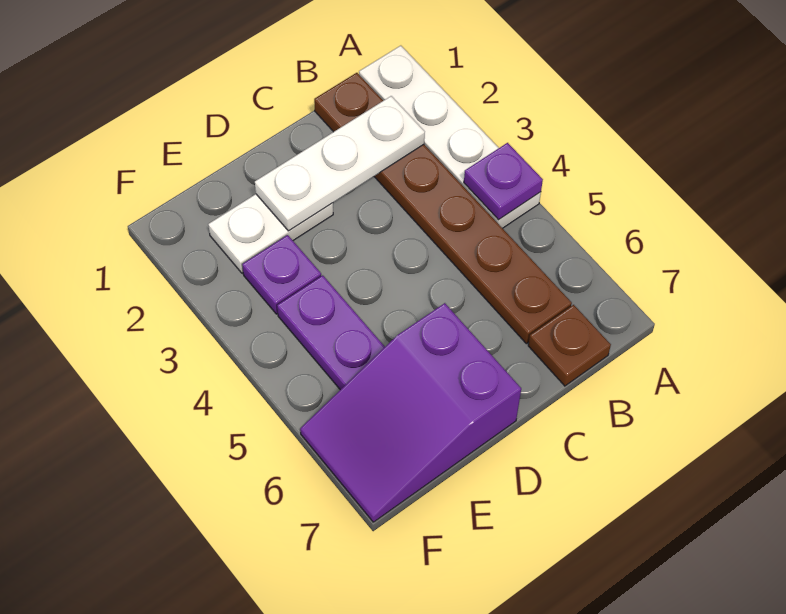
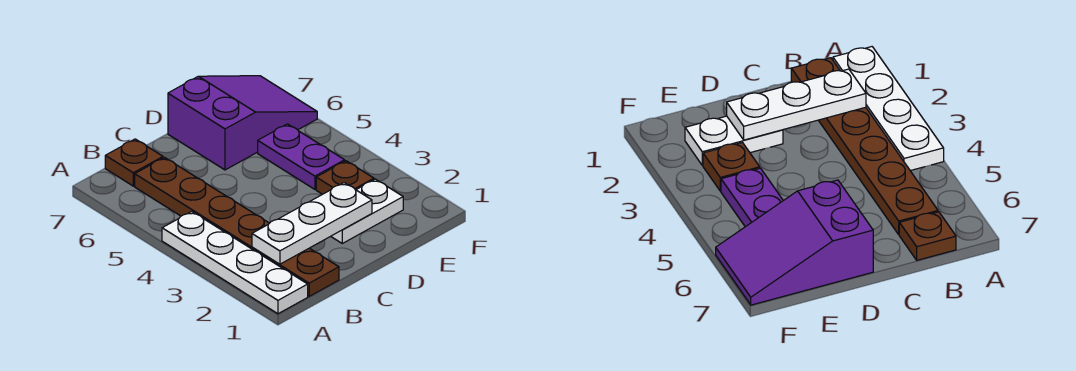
purple plate A4 level 2 -> none
purple plate E3 level 1 -> brown plate E3 level 1

